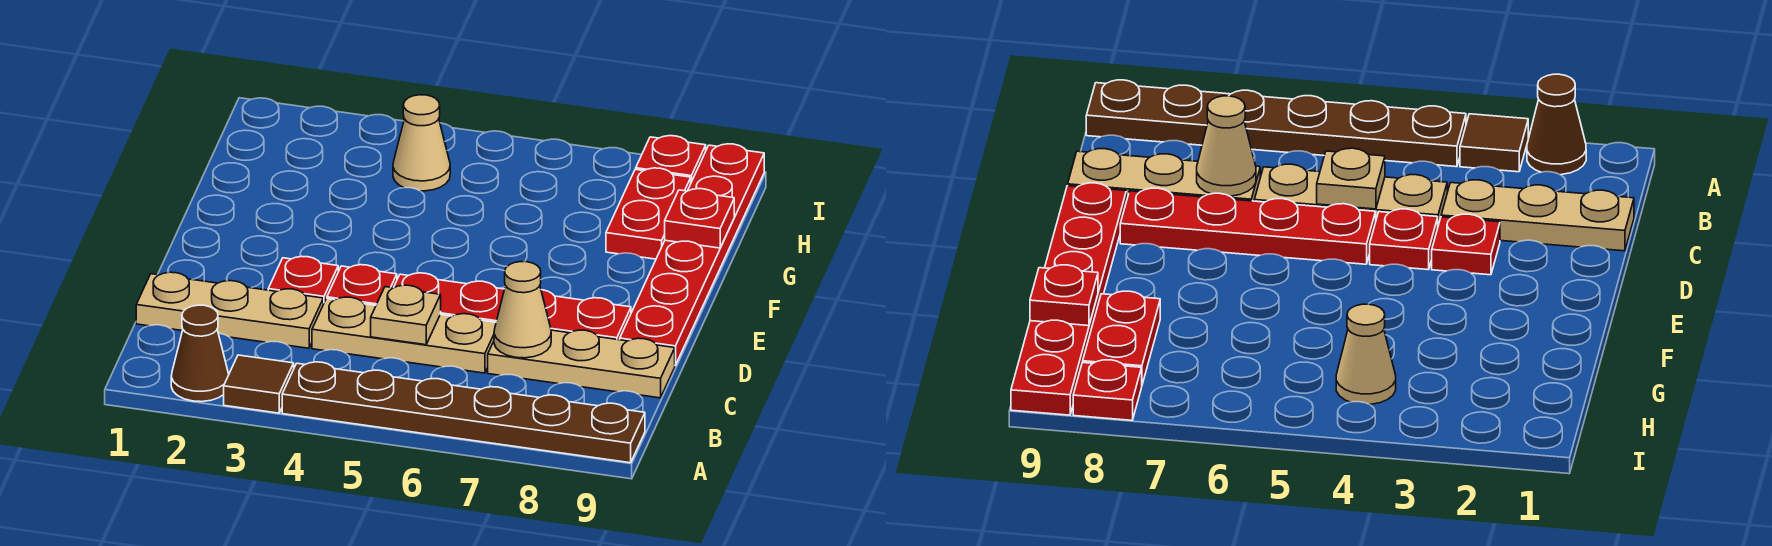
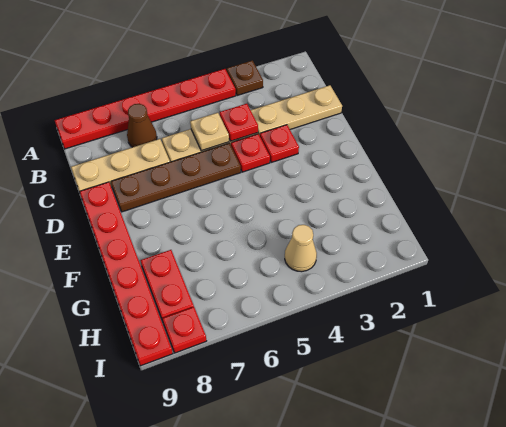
brown cone A2 level 1 -> brown cone B7 level 1
brown tile A3 level 1 -> brown plate A3 level 1
brown plate A4:A9 level 1 -> red plate A4:A9 level 1
tan cone C7 level 2 -> none
red plate D5:D8 level 1 -> brown plate D5:D8 level 1
red plate G9 level 2 -> red plate C4 level 2

